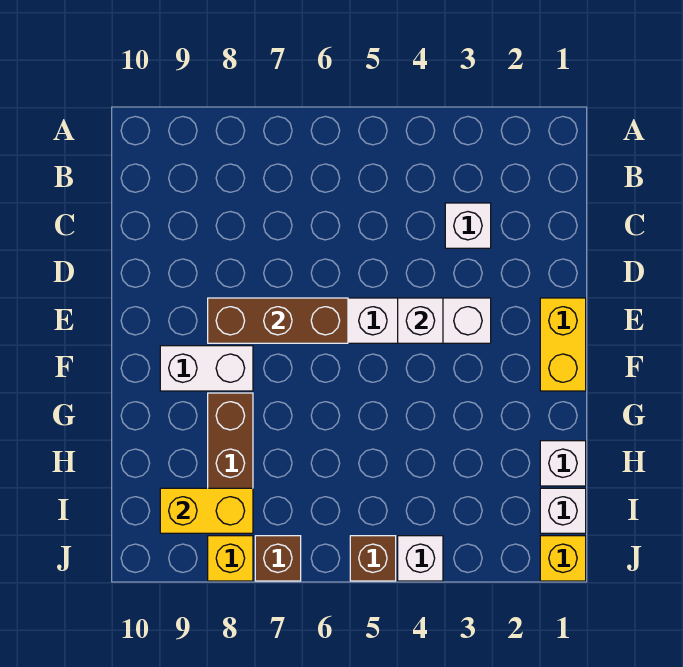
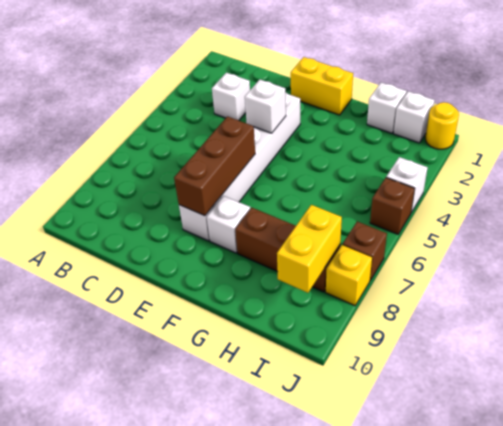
white brick F8:F9 level 1 -> white brick F8 level 1
yellow brick J1 level 1 -> yellow round brick J1 level 1

